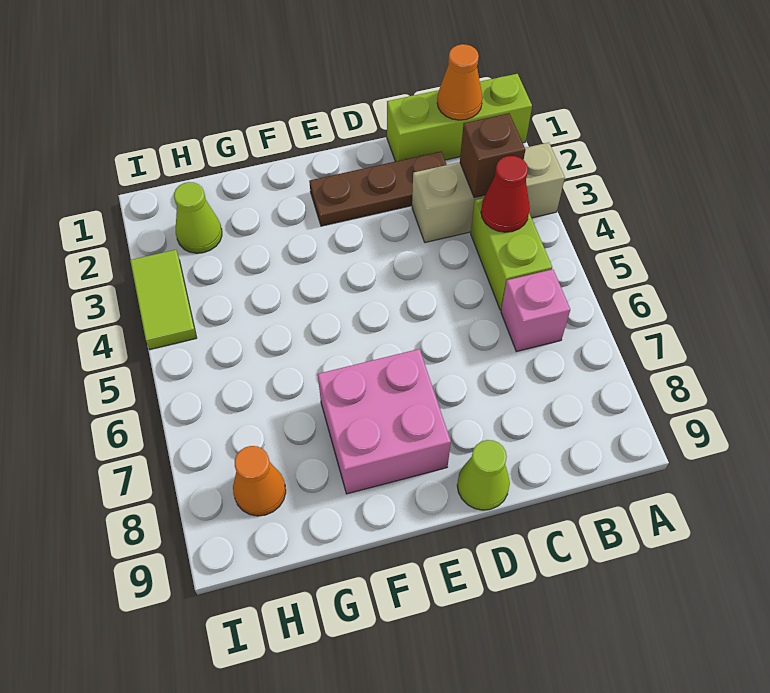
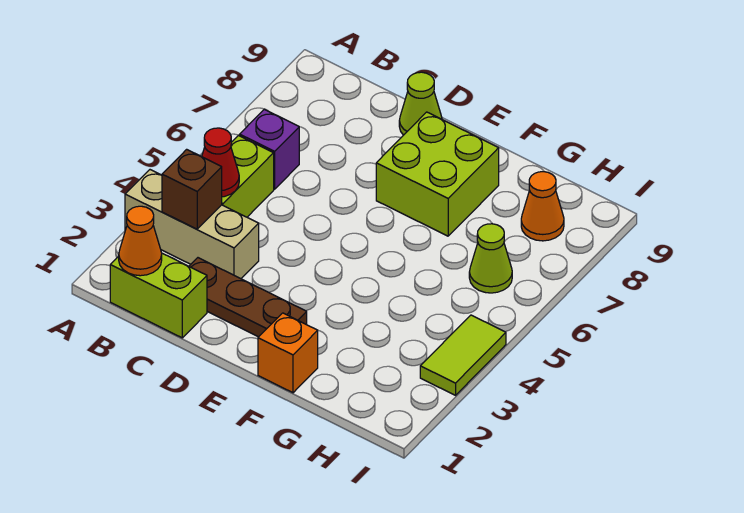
lime brick A1:C1 level 1 -> lime brick B1:C1 level 1
pink brick B6 level 1 -> purple brick B6 level 1
pink brick E7:F8 level 1 -> lime brick E7:F8 level 1
none -> orange brick F1 level 1
lime cone H2 level 1 -> lime cone H6 level 1

